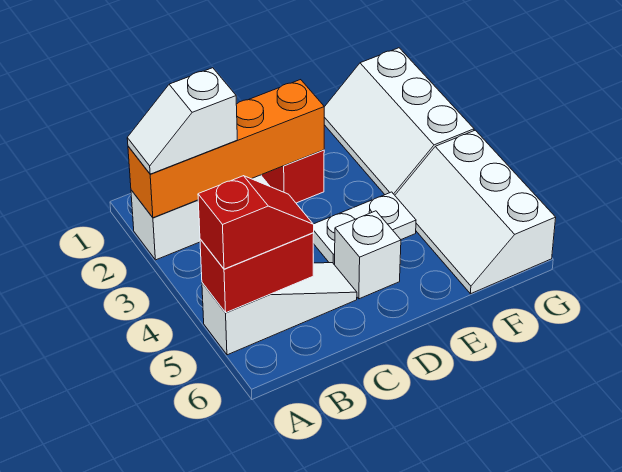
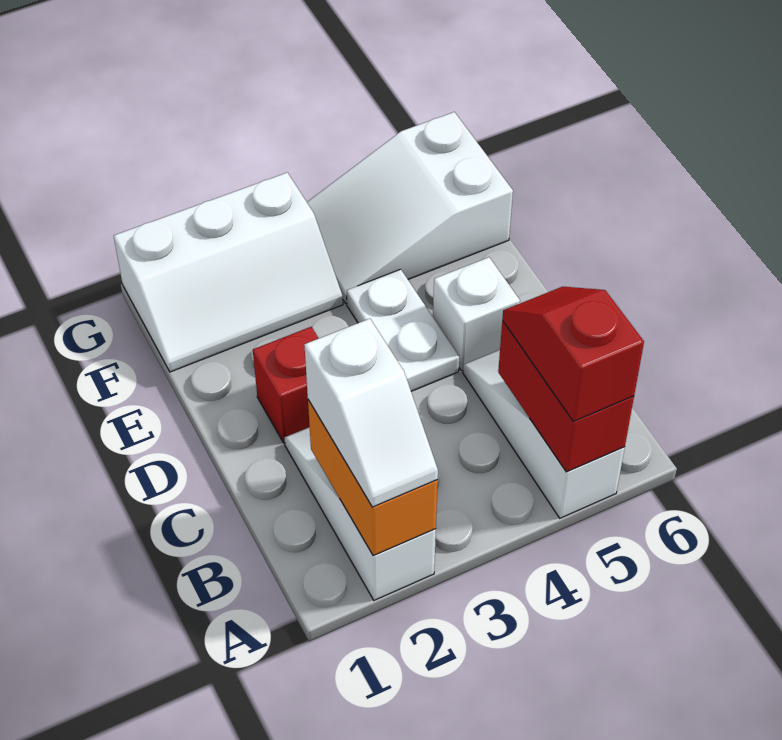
orange brick A2:D2 level 2 -> orange brick A2:B2 level 2
white slope F4:G6 level 1 top G -> white slope F4:G6 level 1 top 6

